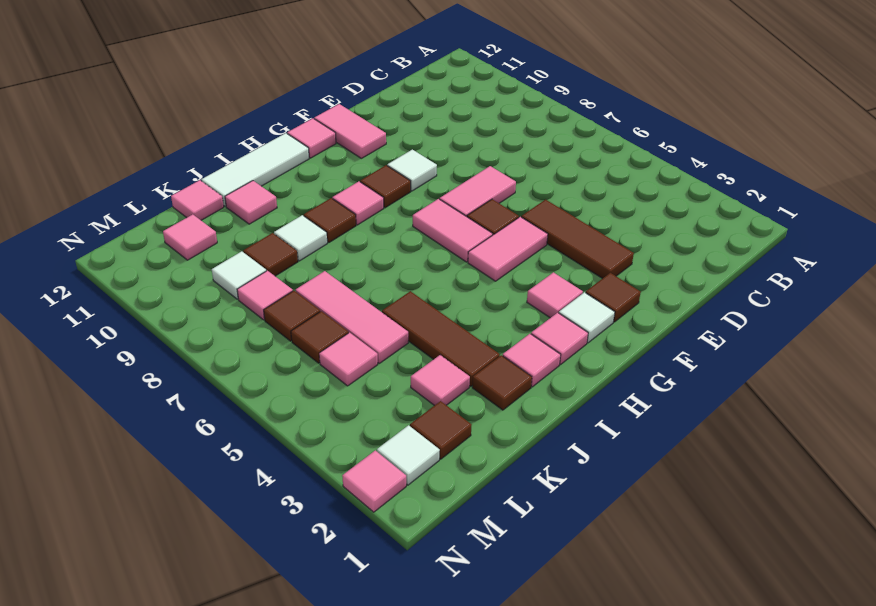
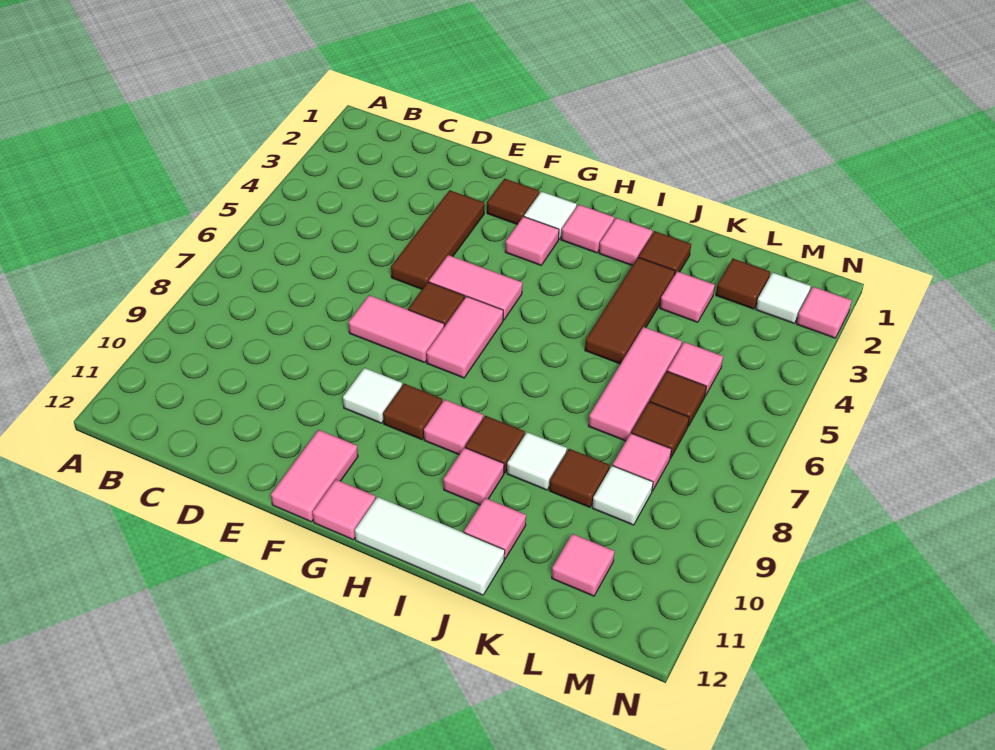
pink tile K12 level 1 -> pink tile I10 level 1

